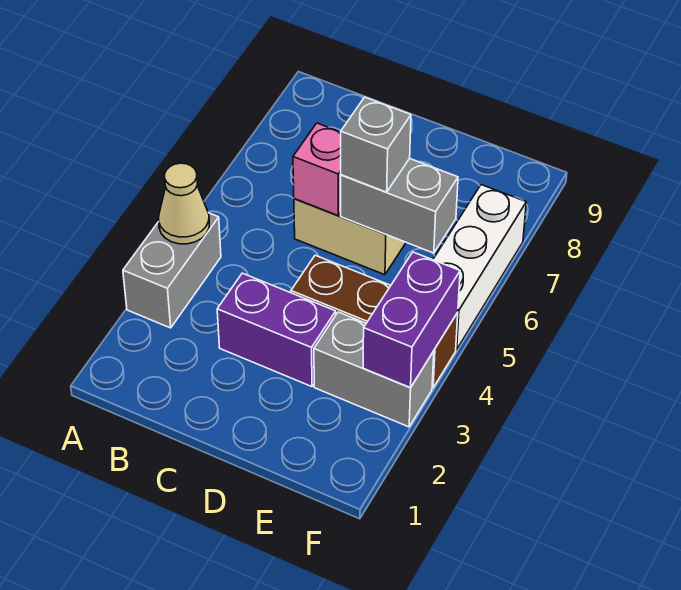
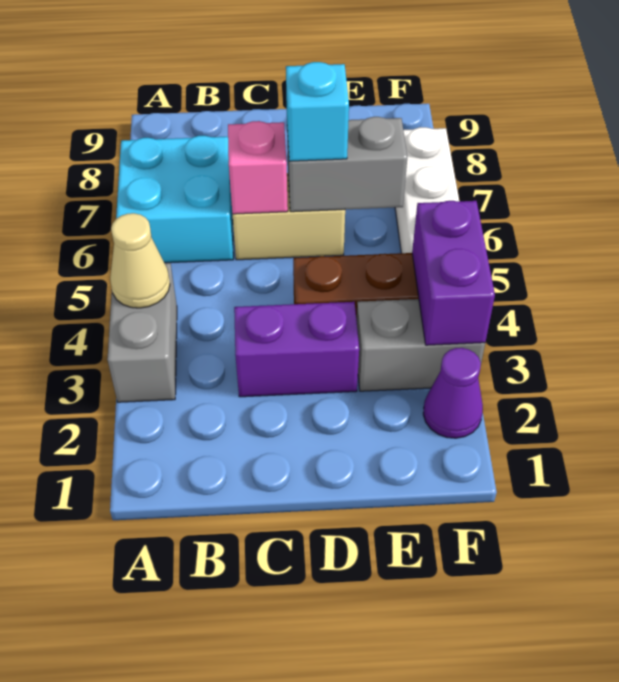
none -> cyan brick A6:B7 level 1
grey brick D6 level 3 -> cyan brick D6 level 3
none -> purple cone F2 level 1

